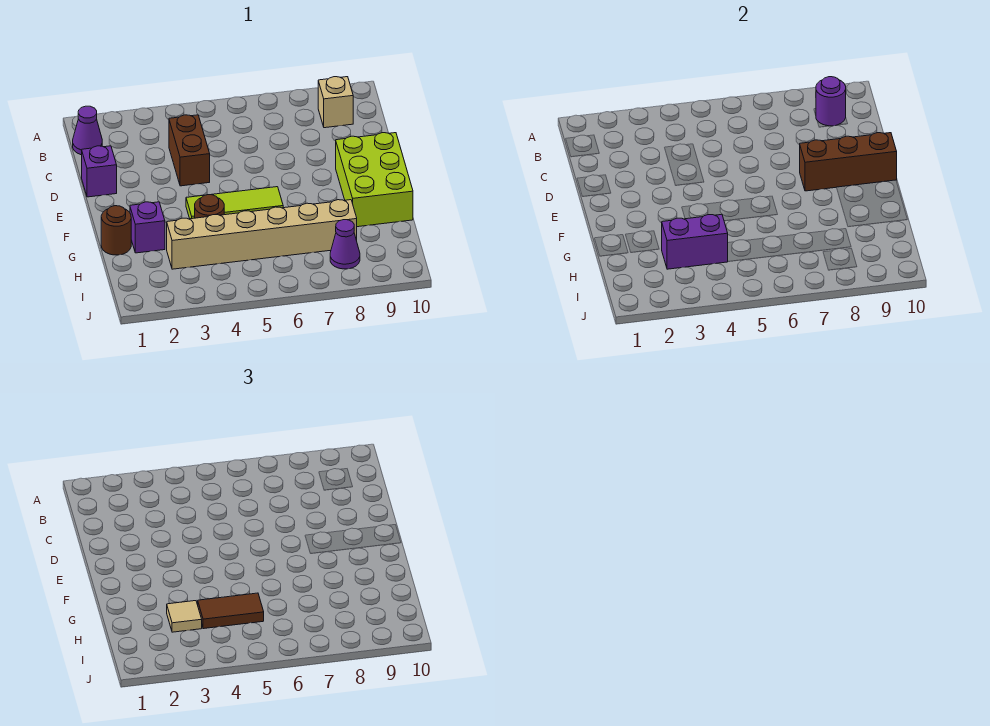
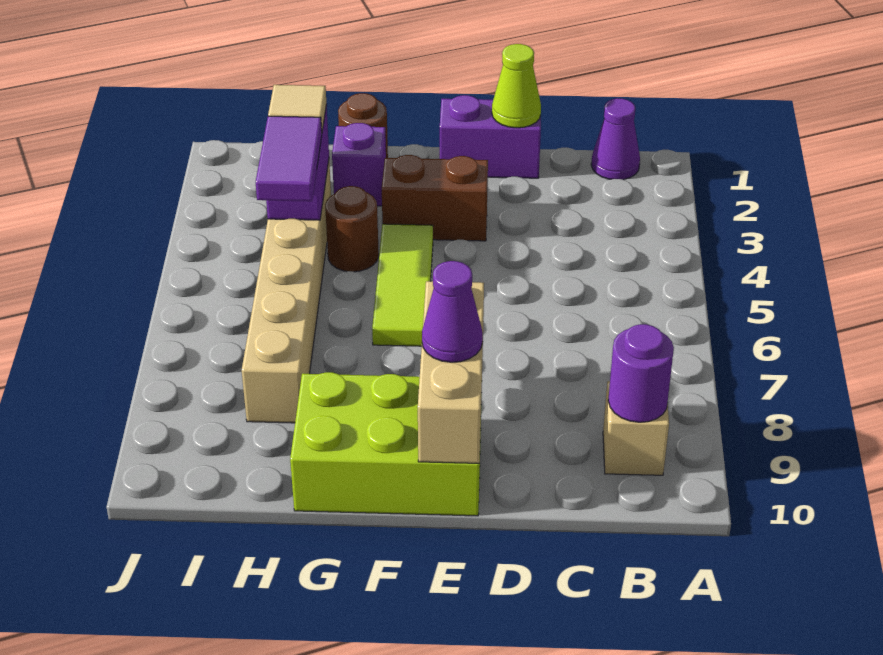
brown brick C4:D4 level 1 -> brown brick E3:F3 level 1
purple brick D1 level 1 -> purple brick D1:E1 level 1
none -> lime cone D1 level 2
brown brick E8:E10 level 2 -> tan brick E8:E10 level 2
brown tile H4:H5 level 3 -> purple tile H4:H5 level 3
purple cone I8 level 1 -> purple cone E9 level 3

